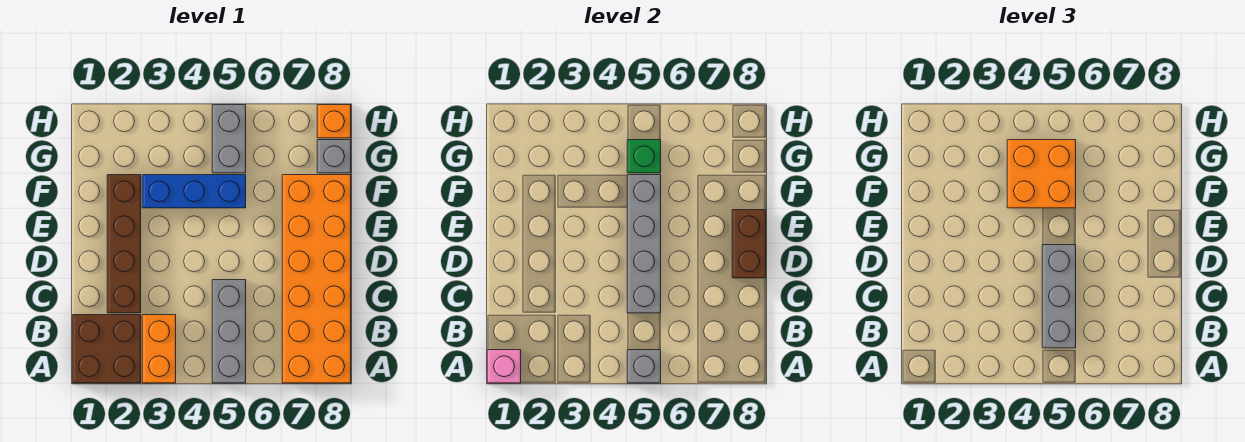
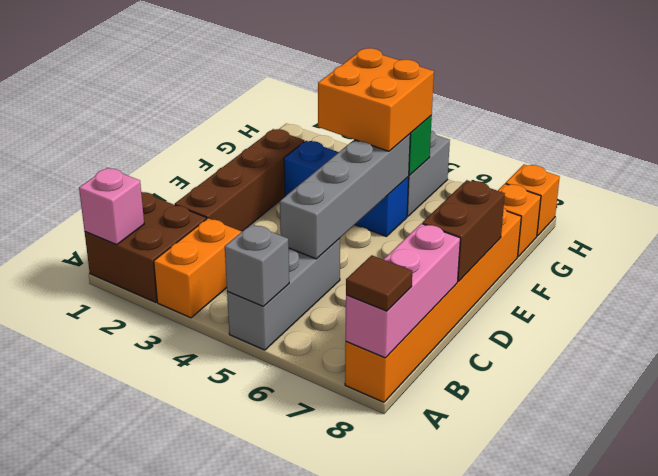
orange brick A7:F8 level 1 -> orange brick A8:F8 level 1
none -> pink brick A8:C8 level 2
none -> brown tile A8 level 3
grey brick B5:D5 level 3 -> none
grey brick G8 level 1 -> orange brick G8 level 1

